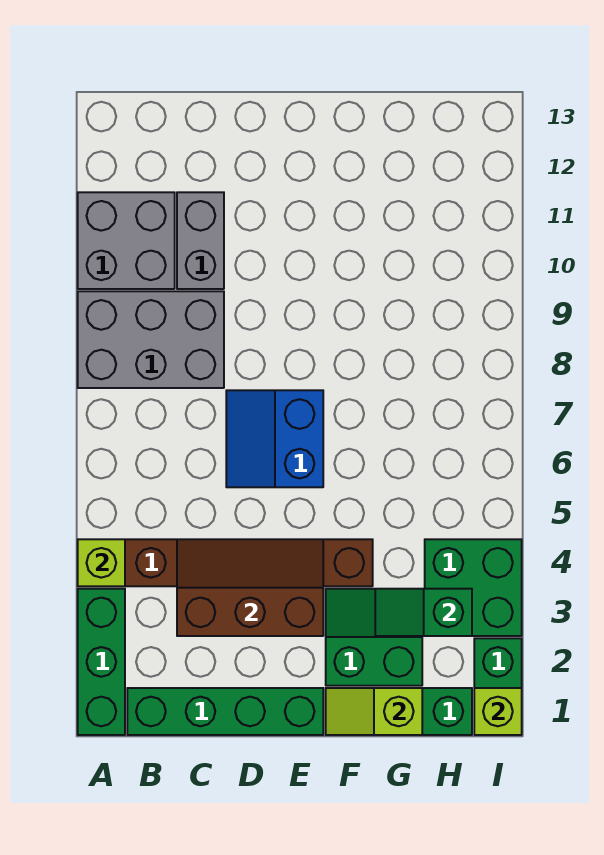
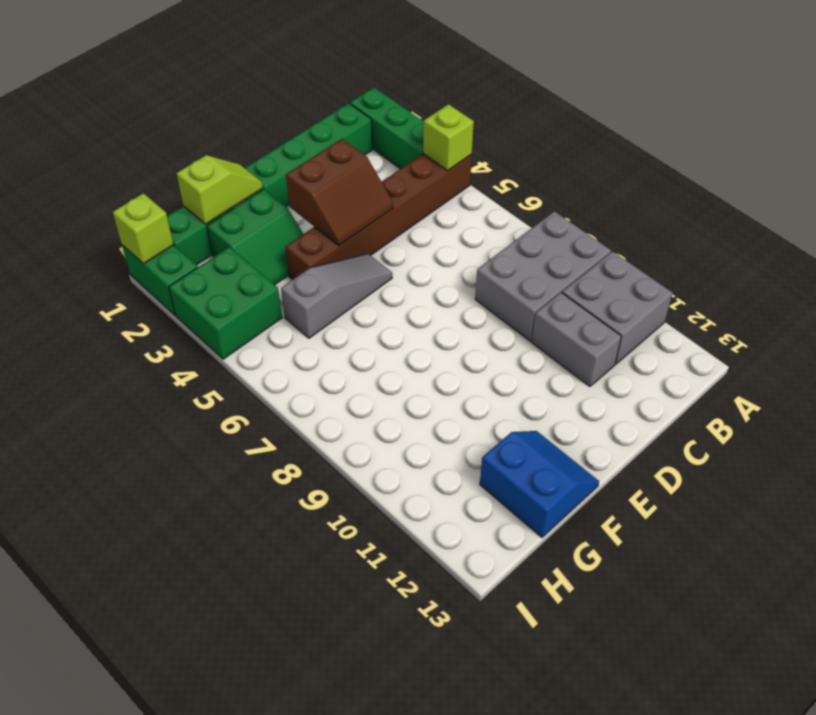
brown slope C3:E4 level 2 top 3 -> brown slope D3:E4 level 2 top 3
blue slope D6:E7 level 1 top E -> blue slope F12:G13 level 1 top G
none -> grey slope E5:G5 level 1 top G
green slope G3:H3 level 2 top H -> none

